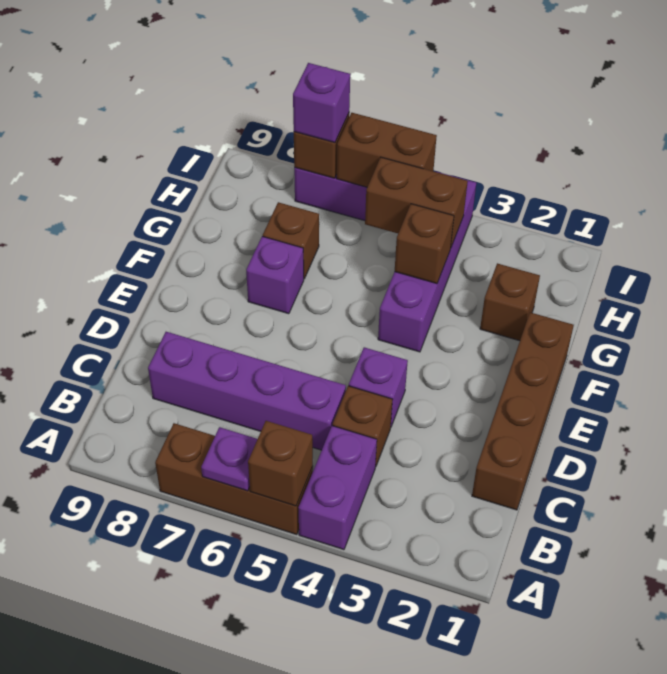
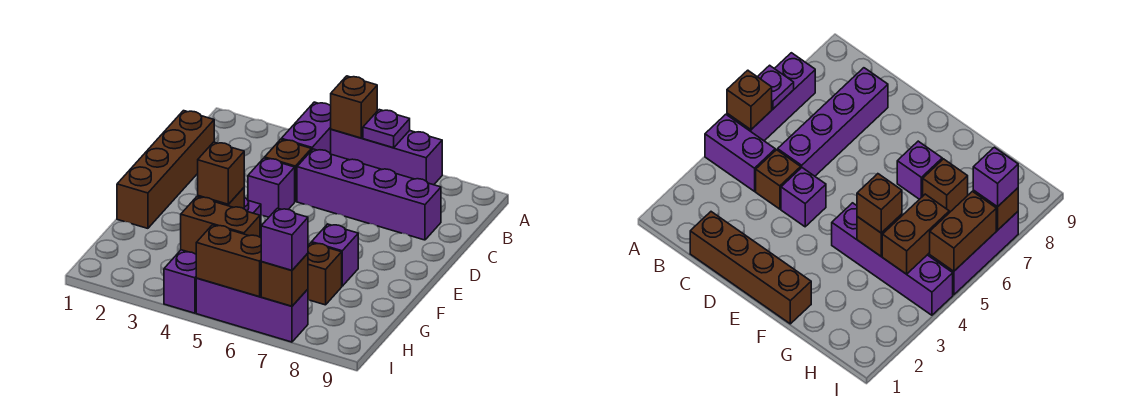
brown brick A5:A7 level 1 -> purple brick A5:A7 level 1
brown brick G2 level 1 -> brown brick G4 level 3

